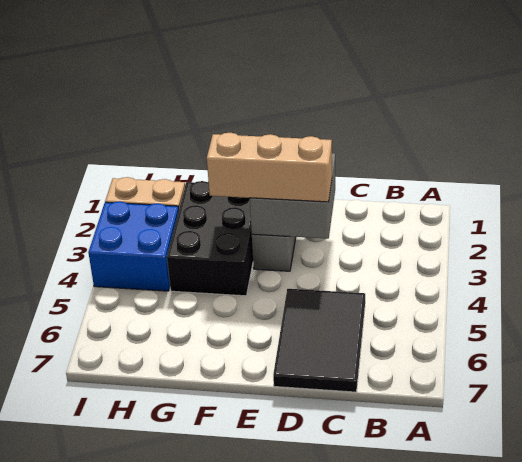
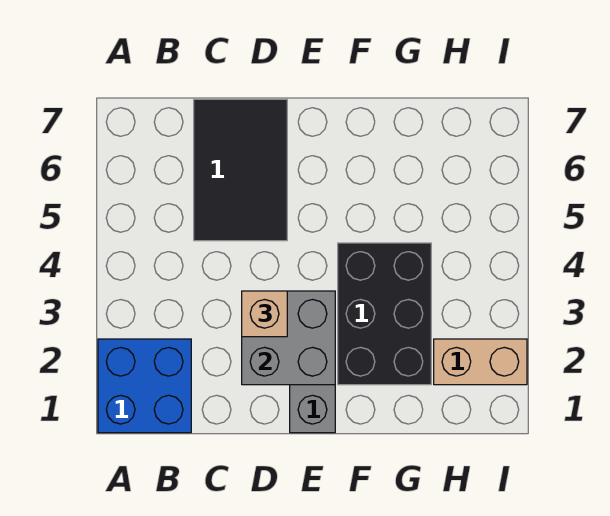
tan brick D3:F3 level 3 -> tan brick D3 level 3
blue brick H3:I4 level 1 -> blue brick A1:B2 level 1

